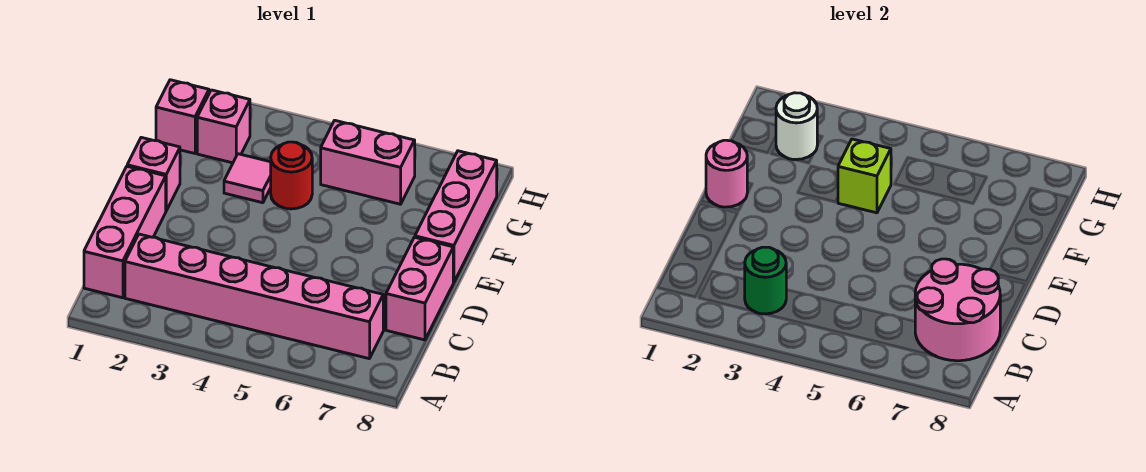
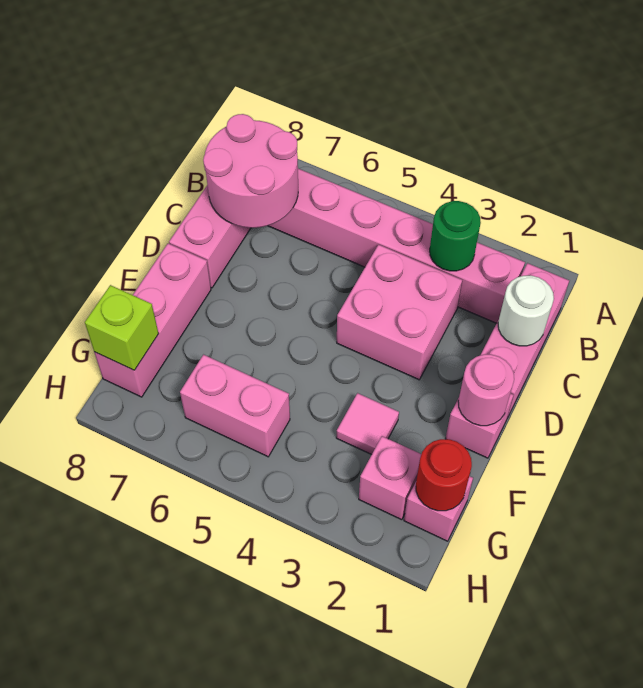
none -> pink brick C3:D4 level 1
red round brick F4 level 1 -> red round brick G1 level 2
lime brick F4 level 2 -> lime brick G8 level 2
white round brick G2 level 2 -> white round brick C1 level 2

